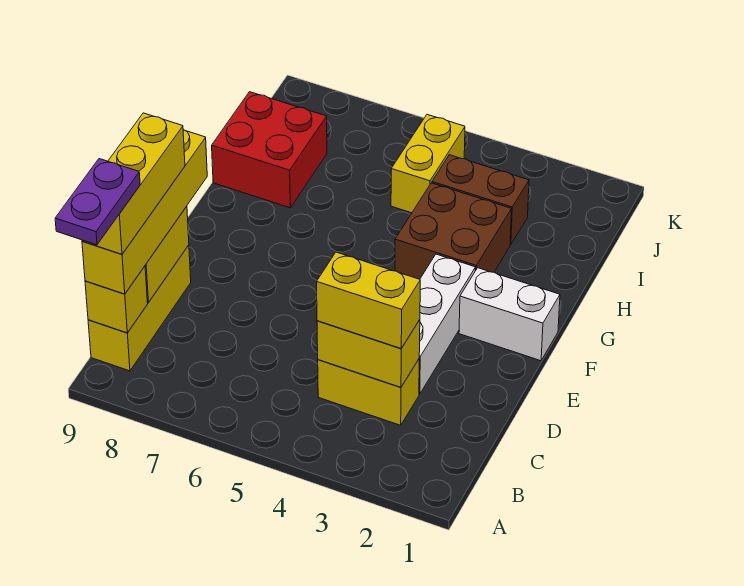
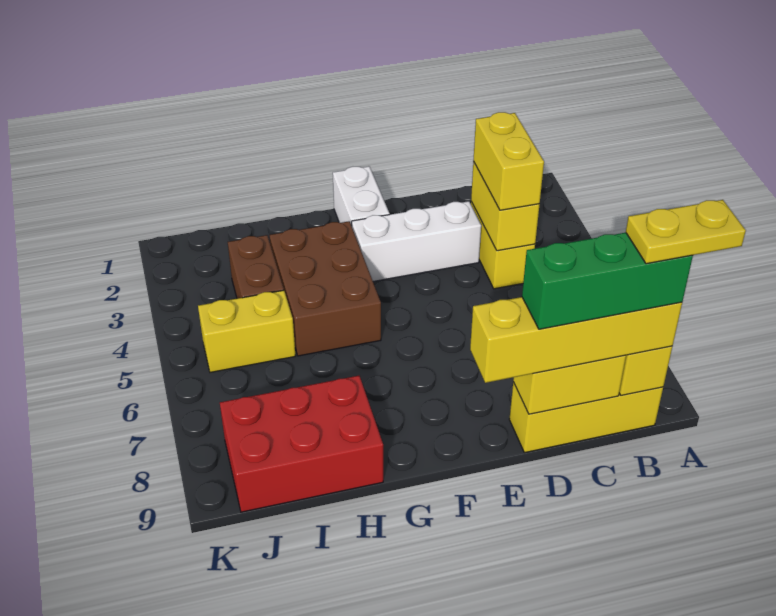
purple plate A9:B9 level 5 -> yellow plate A9:B9 level 5
yellow brick B9:D9 level 4 -> green brick B9:D9 level 4
brown brick G3:H4 level 1 -> brown brick G3:H5 level 1
red brick H8:I9 level 1 -> red brick H8:J9 level 1

